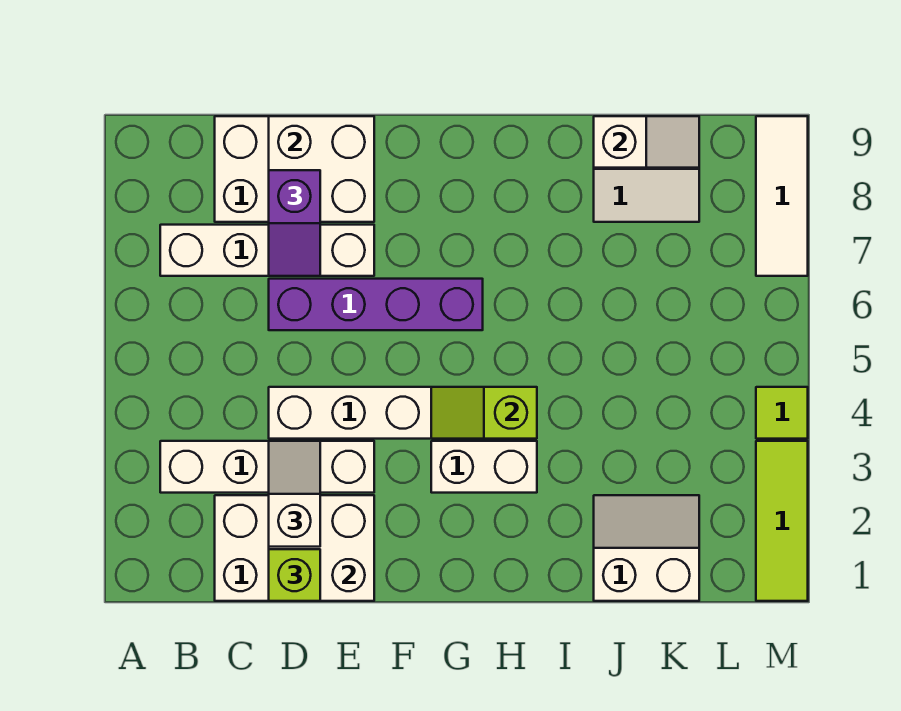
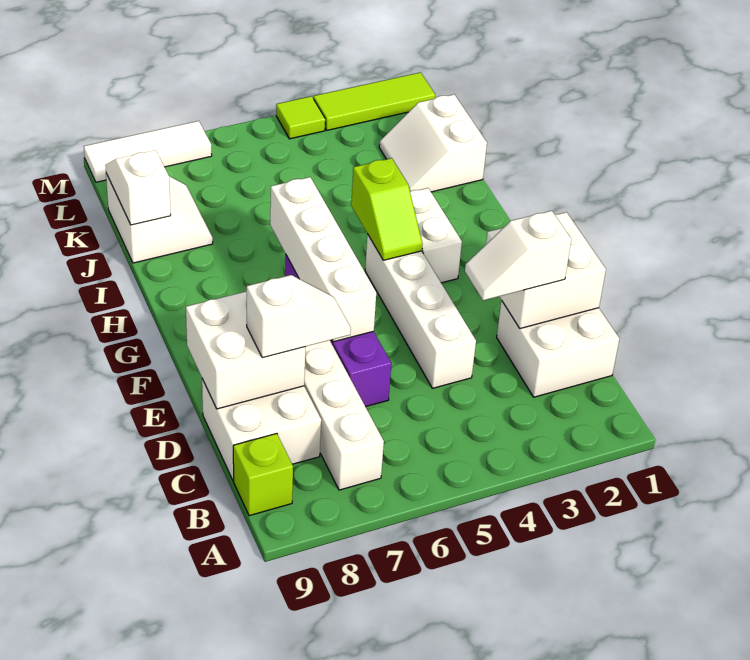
white brick B3:E3 level 1 -> white brick E6:H6 level 2
lime brick D1 level 3 -> lime brick B9 level 1
purple slope D7:D8 level 3 top 8 -> white slope D7:D8 level 3 top 8

